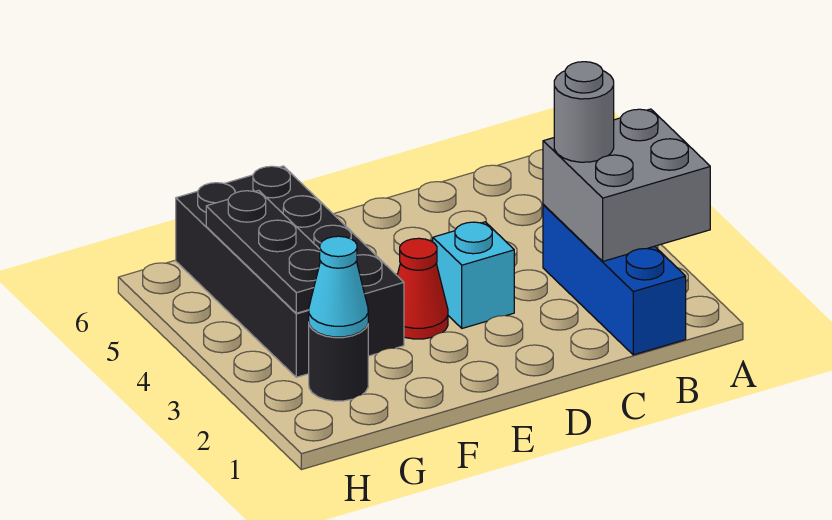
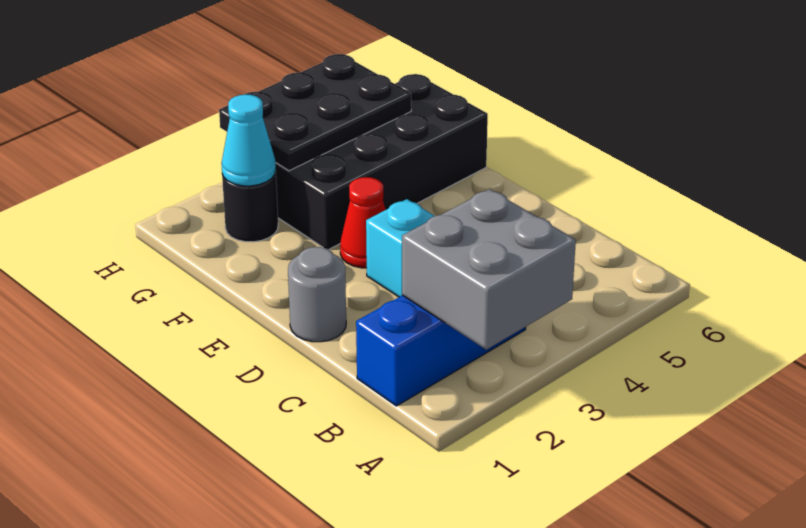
grey round brick B3 level 3 -> grey round brick D1 level 1
black plate G3:G5 level 2 -> black plate G3:H5 level 2

